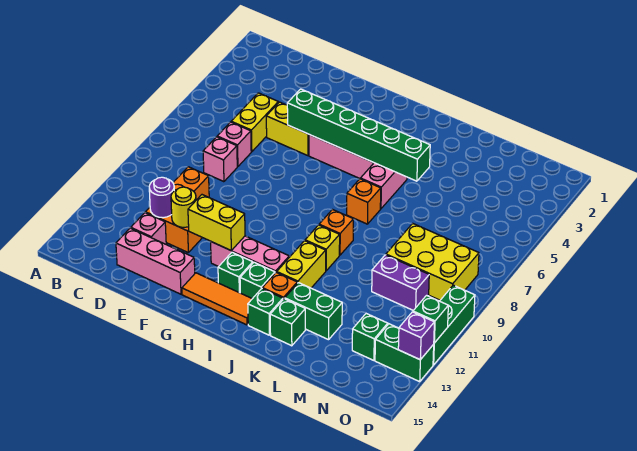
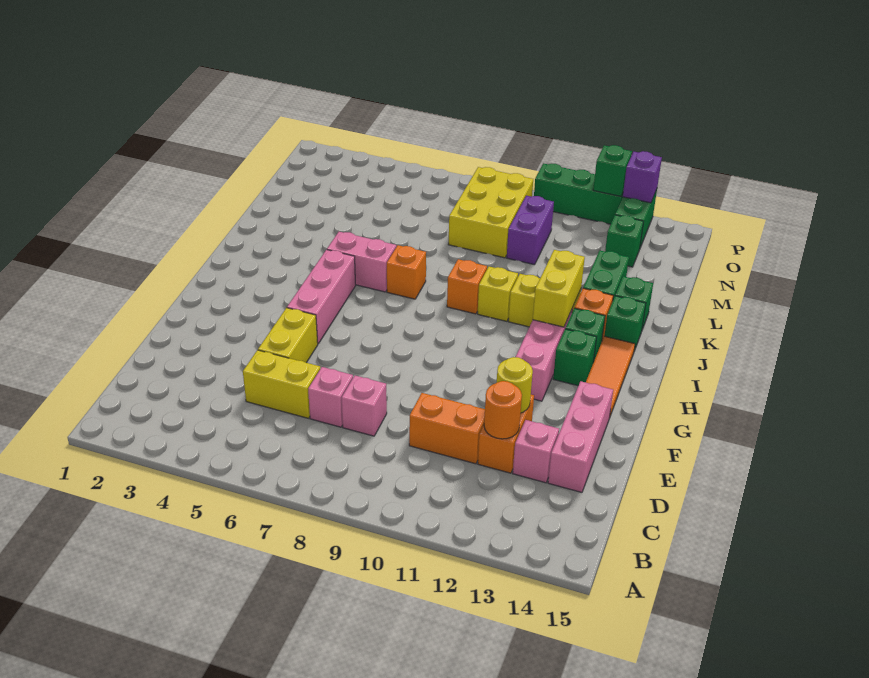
purple round brick D12 level 2 -> orange round brick D12 level 2
green brick F5:K5 level 2 -> none
yellow brick F12:G12 level 2 -> yellow brick I12:J12 level 2

